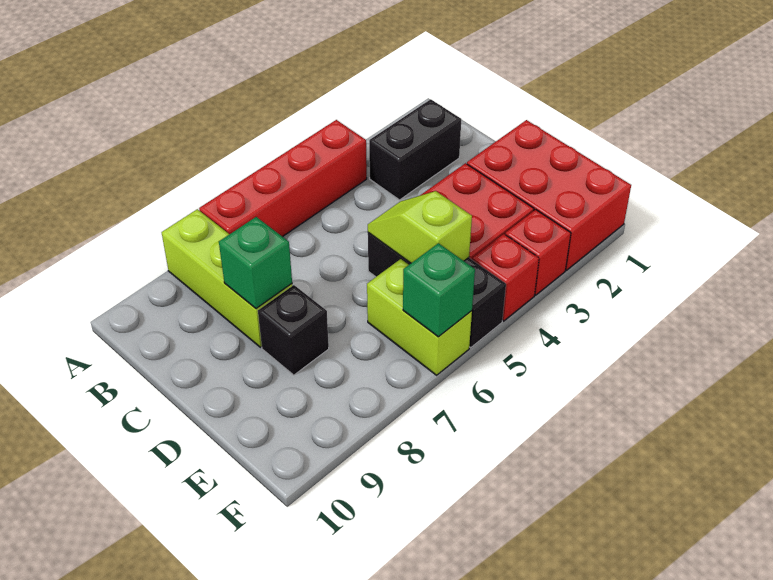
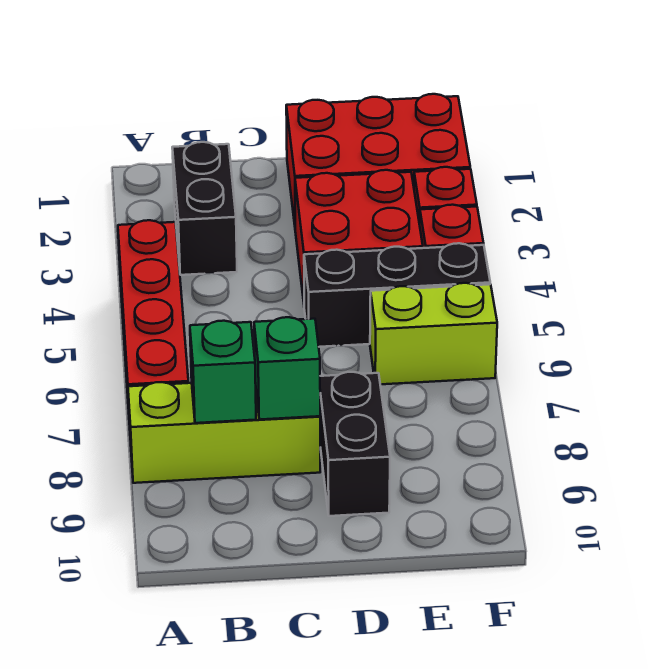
lime slope D5:E5 level 2 top E -> none
black brick D8 level 1 -> black brick D8:D9 level 1
green brick F6 level 2 -> green brick B8 level 2

